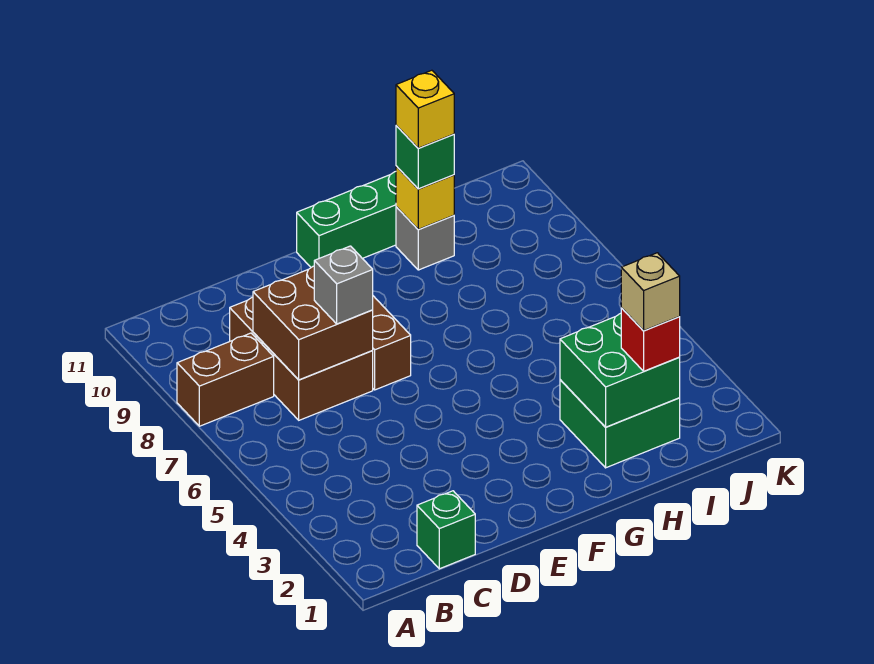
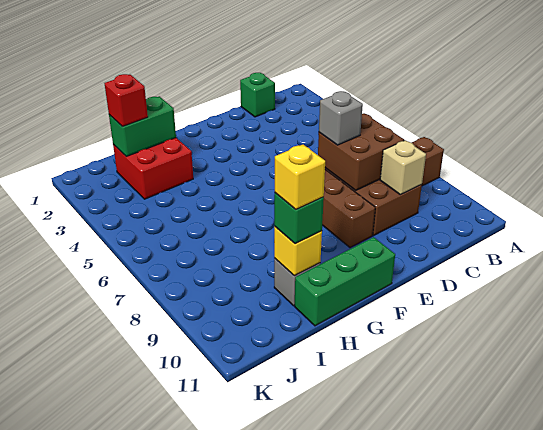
green brick H2:I3 level 1 -> red brick H2:I3 level 1
green brick H2:I3 level 2 -> green brick H2:I2 level 2
tan brick I2 level 4 -> tan brick C9 level 2

